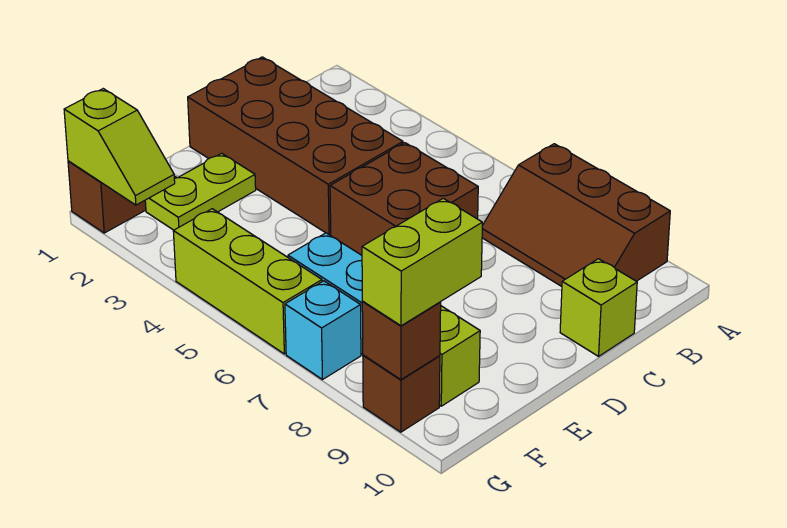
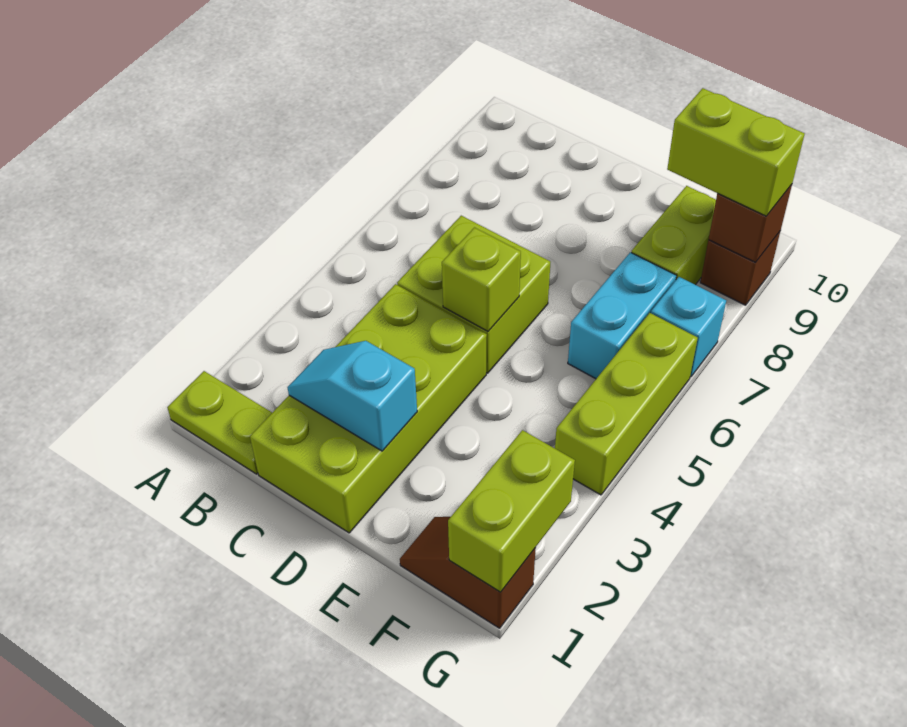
brown slope A7:B9 level 1 top A -> none
brown brick C1:D4 level 1 -> lime brick C1:D4 level 1
none -> cyan slope C2:D2 level 2 top D
brown brick C5:D6 level 1 -> lime brick C5:D6 level 1
lime brick C10 level 1 -> lime brick D5 level 2
lime plate E2:F2 level 1 -> lime plate A1:B1 level 1
lime slope G1:G2 level 2 top 1 -> lime brick G1:G2 level 2

